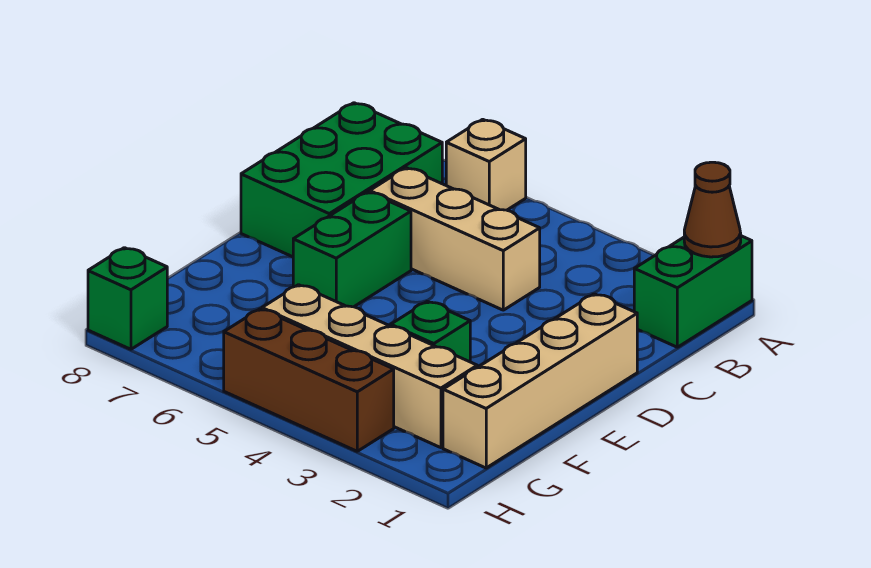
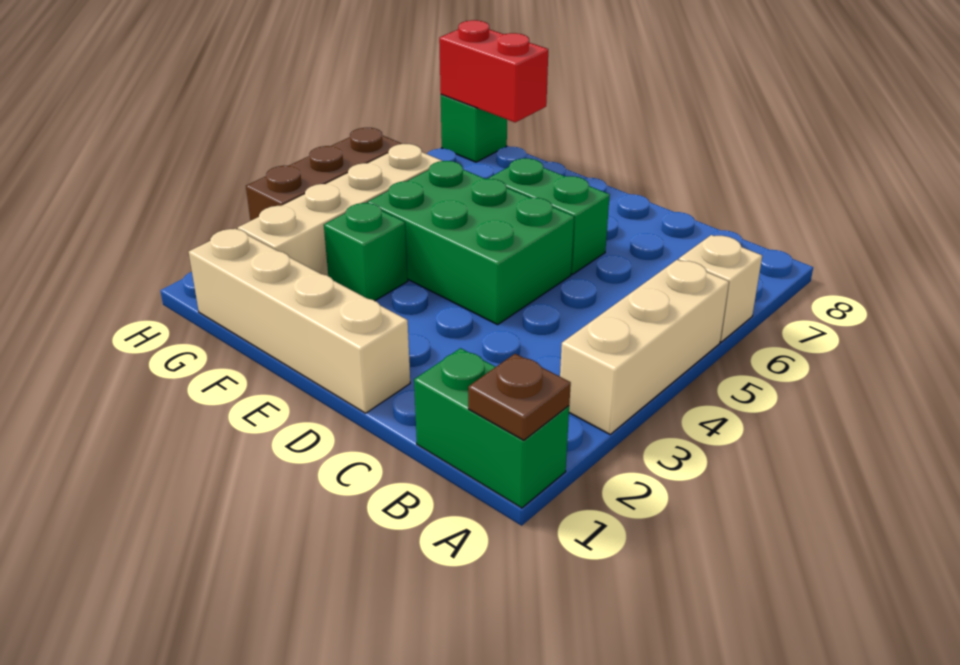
brown cone A1 level 2 -> brown plate A1 level 2
green brick B7:D8 level 1 -> green brick D4:F5 level 1
tan brick C4:C6 level 1 -> tan brick A3:A5 level 1
none -> red brick G8:H8 level 2

